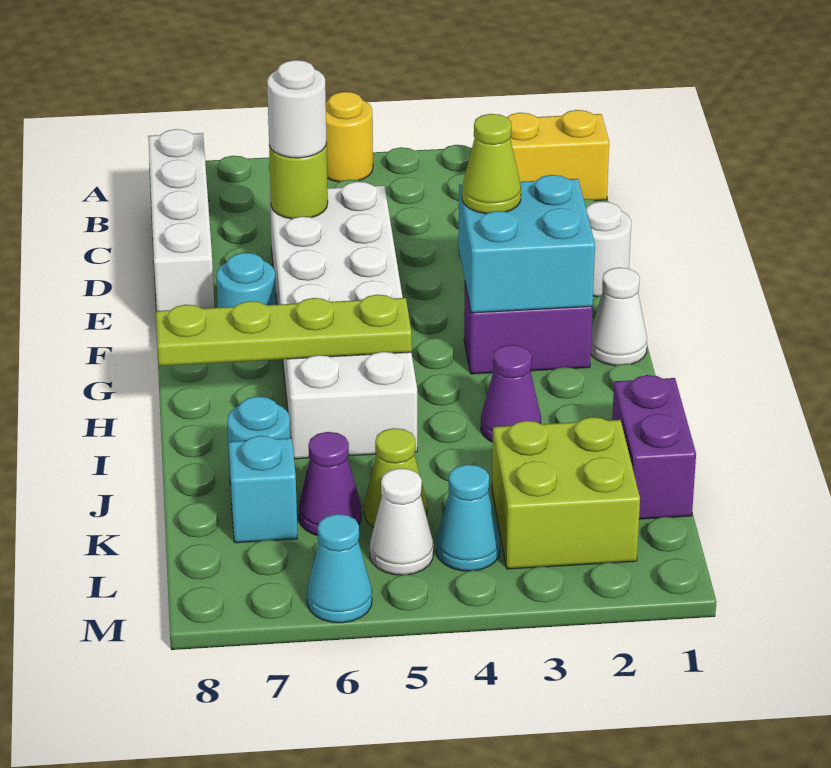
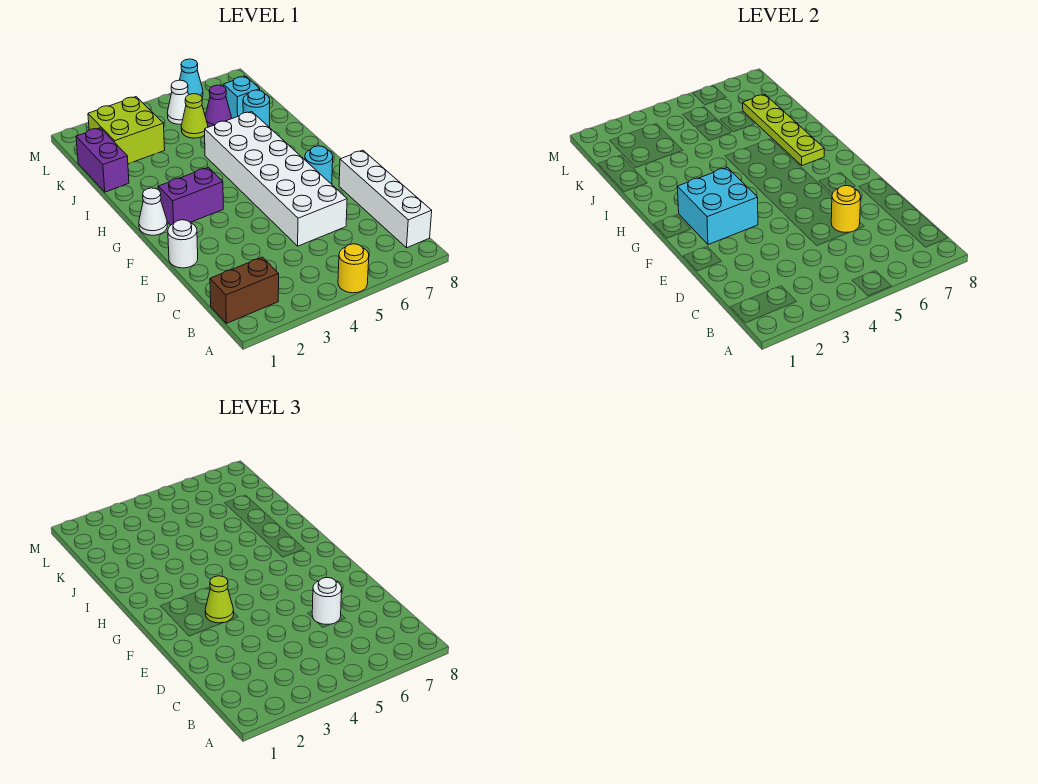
yellow brick B1:B2 level 1 -> brown brick B1:B2 level 1
lime round brick D6 level 2 -> yellow round brick D6 level 2
lime plate H5:H8 level 2 -> lime plate H7:K7 level 2
purple cone I3 level 1 -> none
cyan cone L4 level 1 -> none

